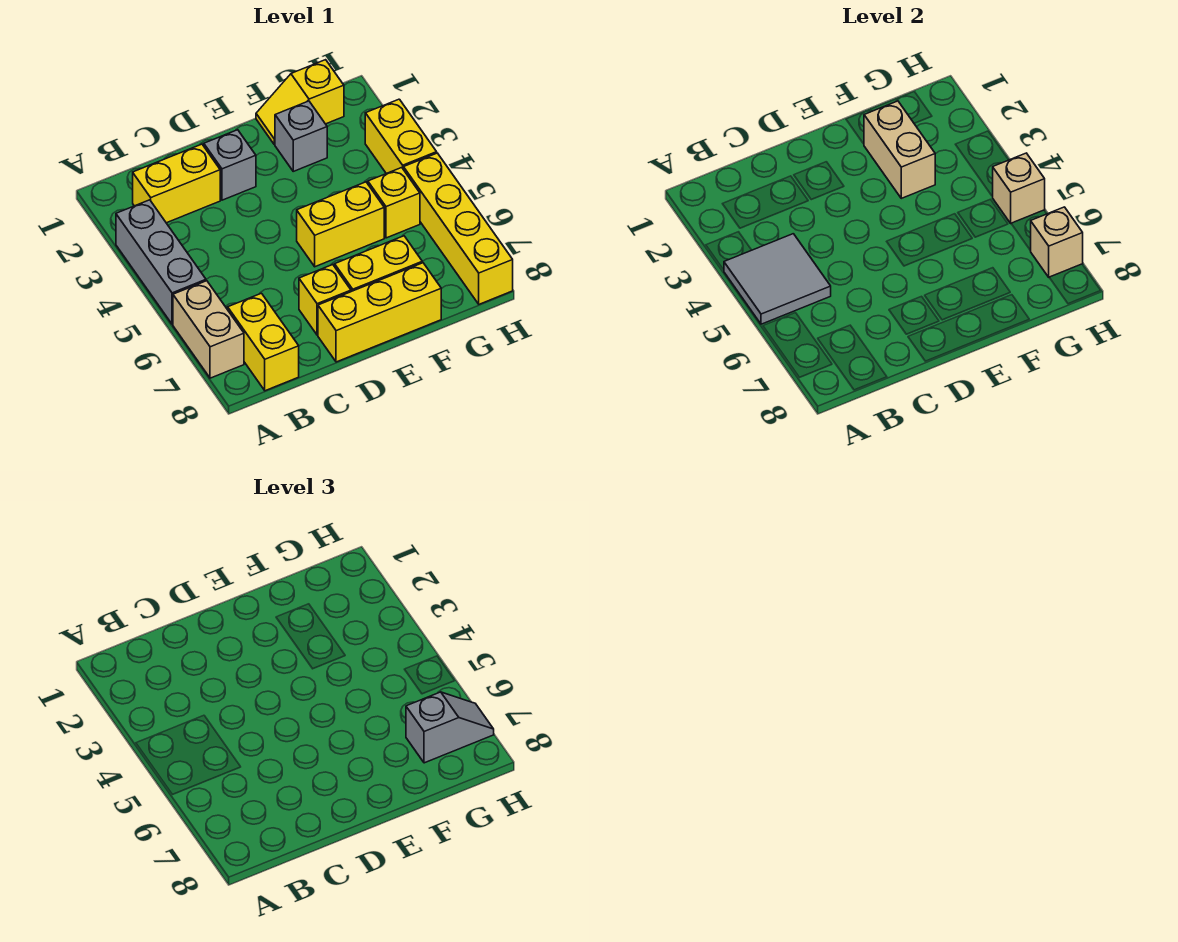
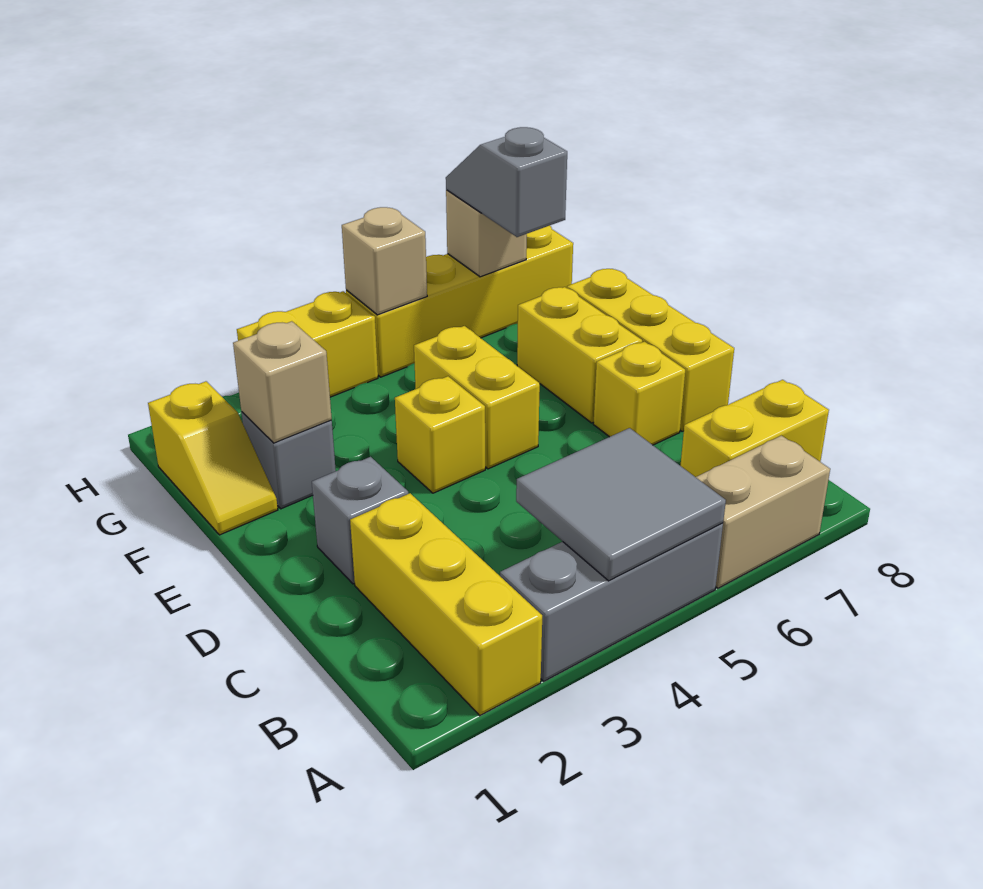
yellow brick B2:C2 level 1 -> yellow brick A2:C2 level 1
tan brick F2:F3 level 2 -> tan brick F2 level 2
yellow brick G5 level 1 -> yellow brick E4 level 1

